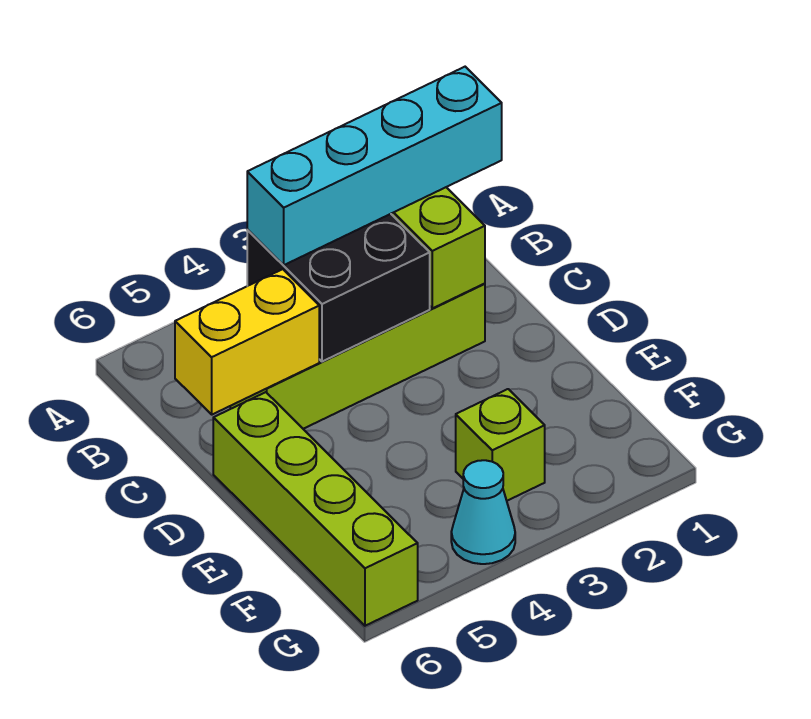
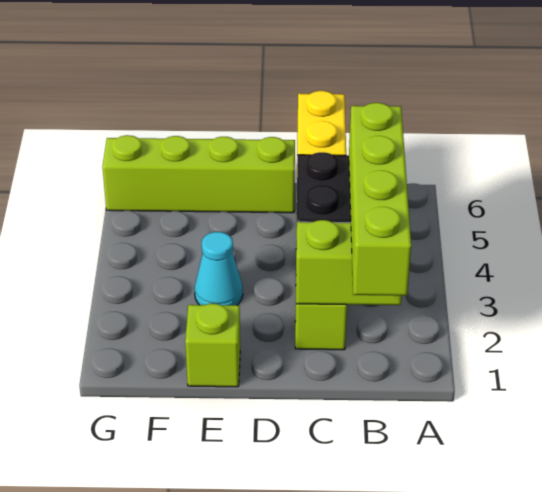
cyan brick B1:B4 level 3 -> lime brick B1:B4 level 3
lime brick F3 level 1 -> lime brick E1 level 1
cyan cone G4 level 1 -> cyan cone E3 level 1

